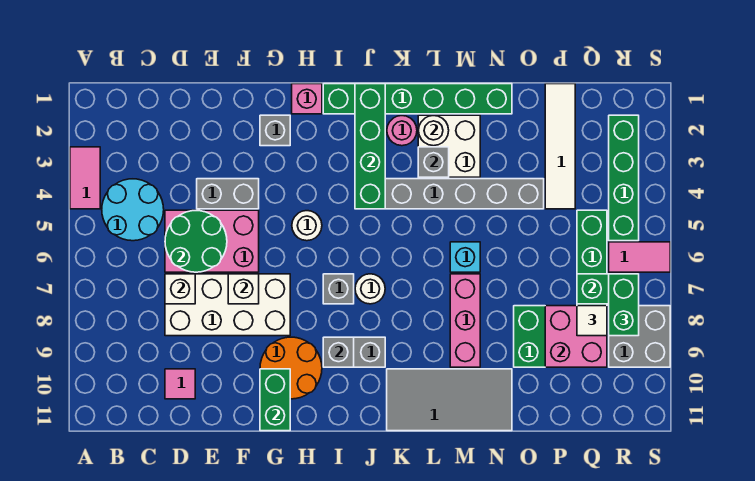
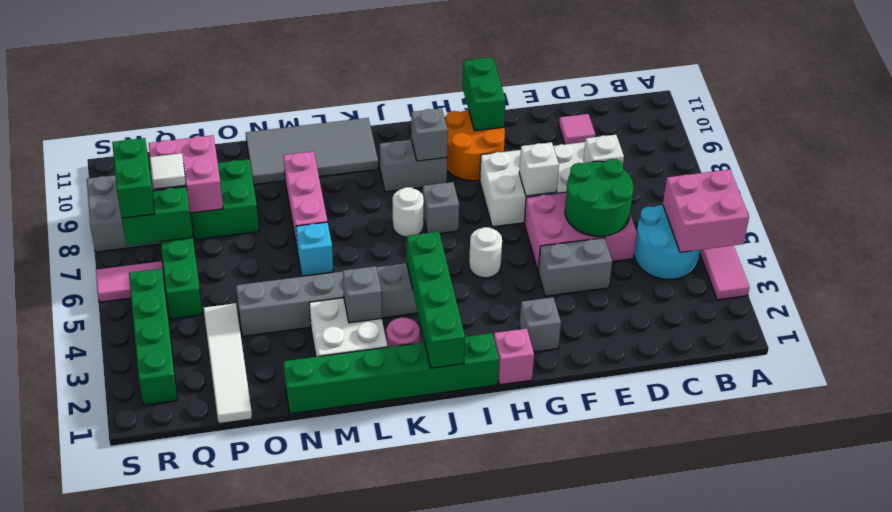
none -> pink brick A4:B5 level 2
white round brick L2 level 2 -> none

